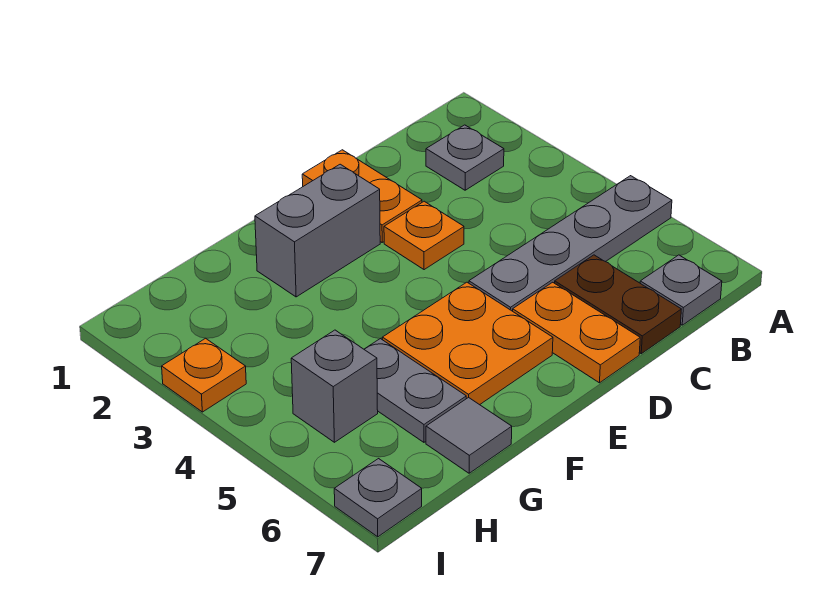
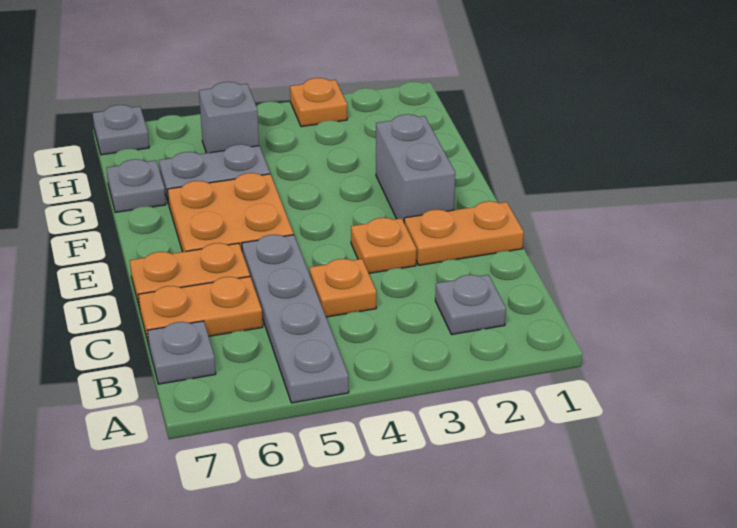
none -> orange plate C4 level 1
brown plate C6:C7 level 1 -> orange plate C6:C7 level 1
grey tile G7 level 1 -> grey plate G7 level 1

